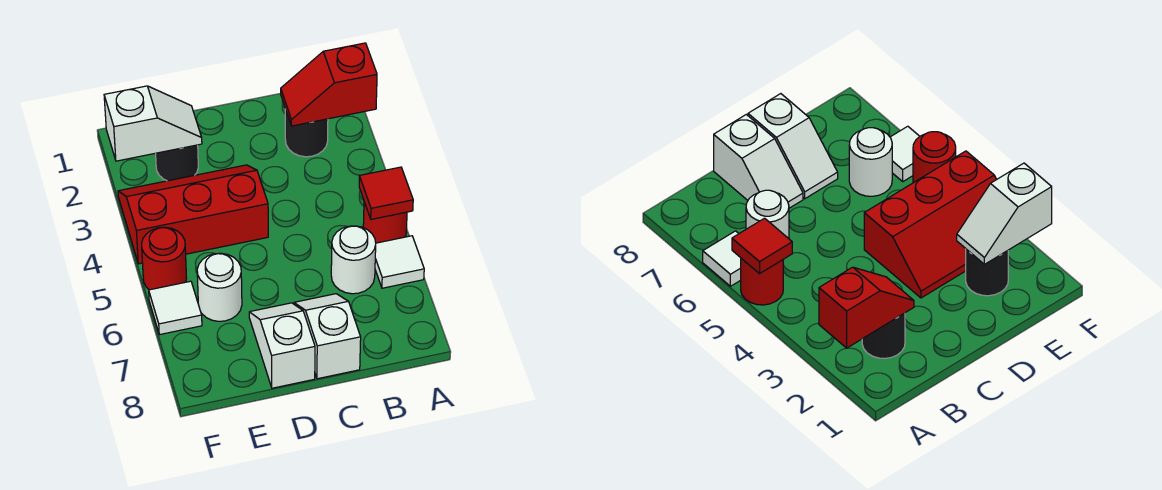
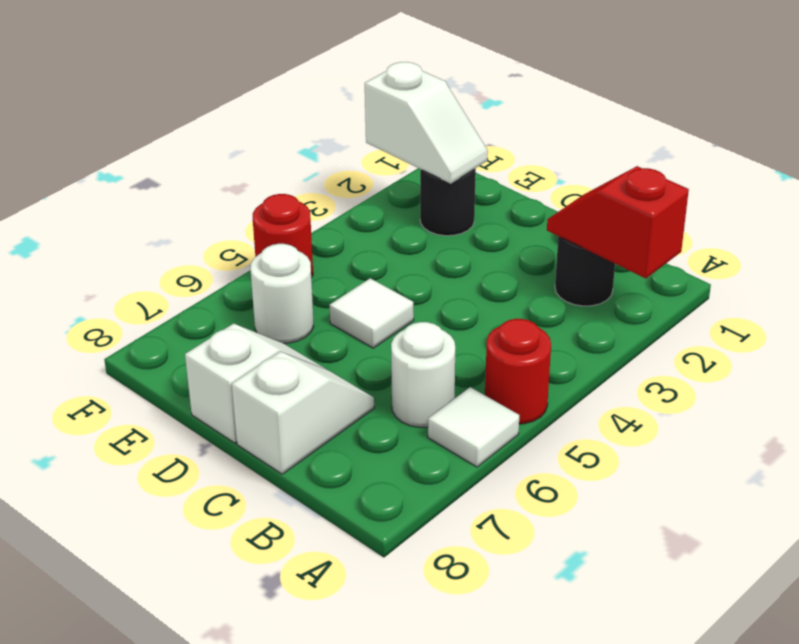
red tile A5 level 2 -> none
red slope D3:F4 level 1 top 4 -> none
white tile F6 level 1 -> white tile D5 level 1

